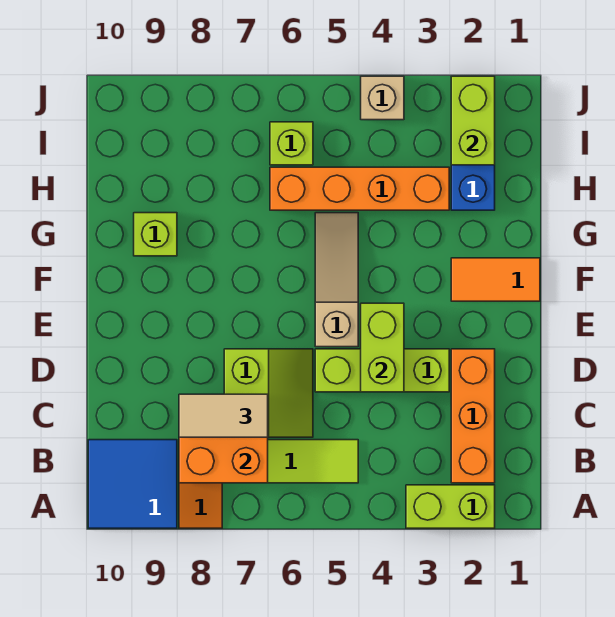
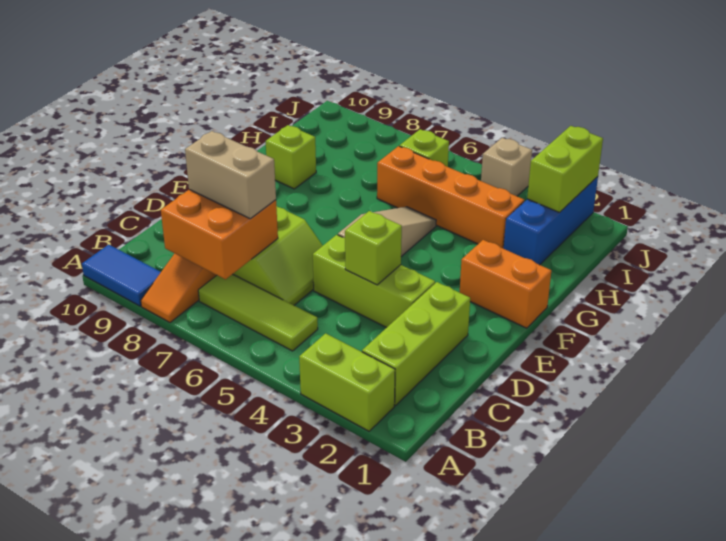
blue tile A9:B10 level 1 -> blue tile A9:A10 level 1
orange brick B2:D2 level 1 -> lime brick B2:D2 level 1
tan tile C7:C8 level 3 -> tan brick C7:C8 level 3
lime brick D4:E4 level 2 -> lime brick D4 level 2
orange tile F1:F2 level 1 -> orange brick F1:F2 level 1

